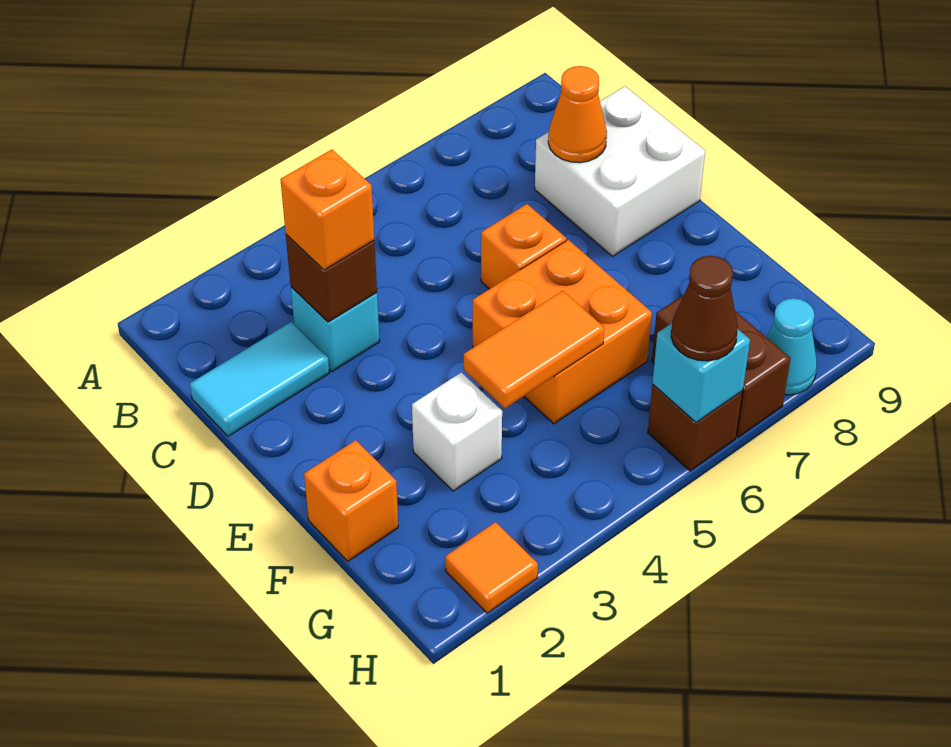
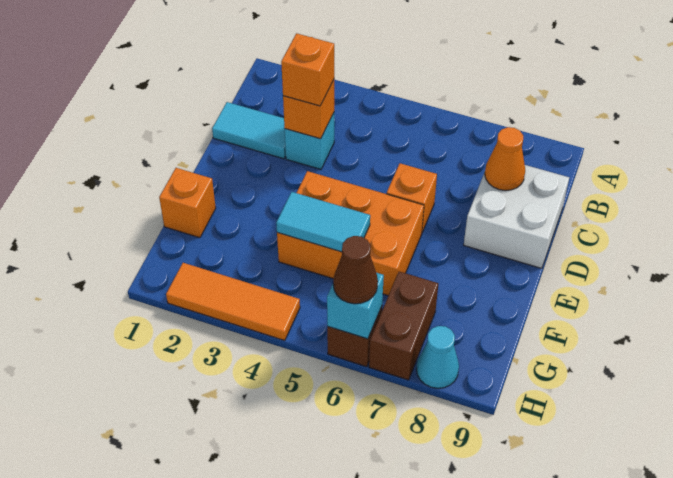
brown brick C3 level 2 -> orange brick C3 level 2
orange brick E5:F6 level 1 -> orange brick E4:F6 level 1
white brick F3 level 1 -> none
orange tile F4:F5 level 2 -> cyan tile F4:F5 level 2
orange tile H2 level 1 -> orange tile H2:H4 level 1

